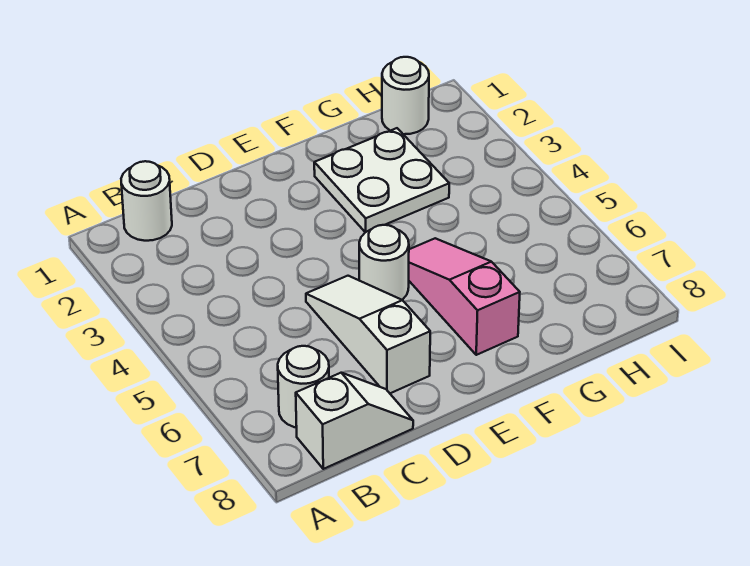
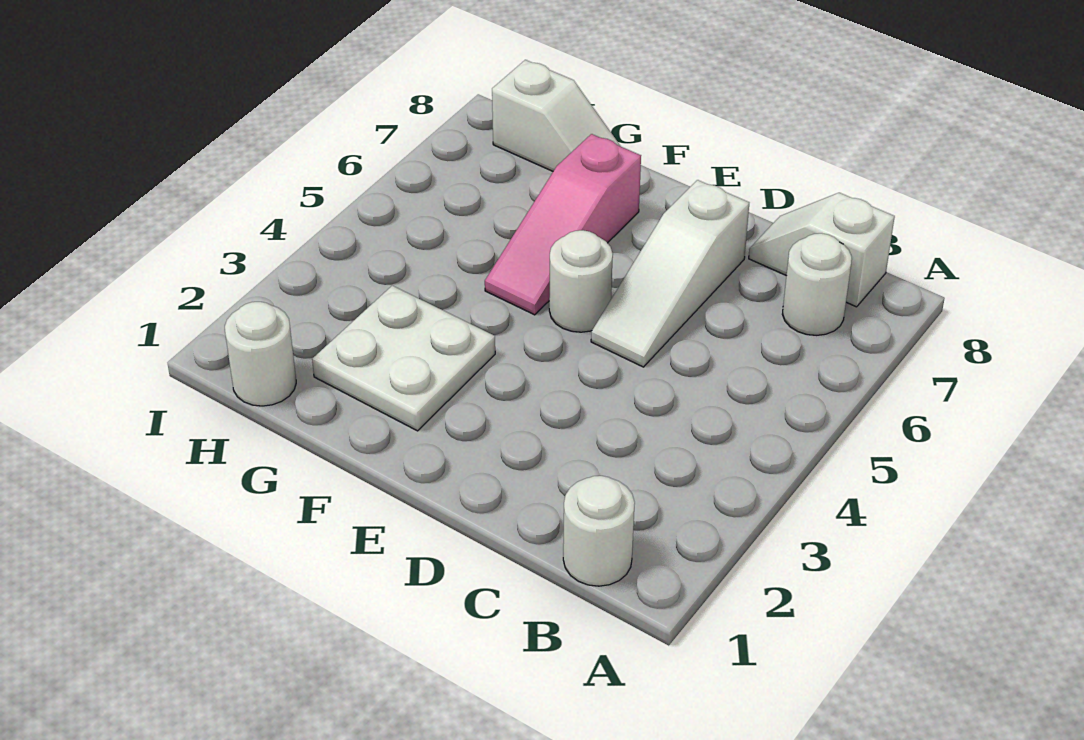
none -> white slope G8:H8 level 1 top H

